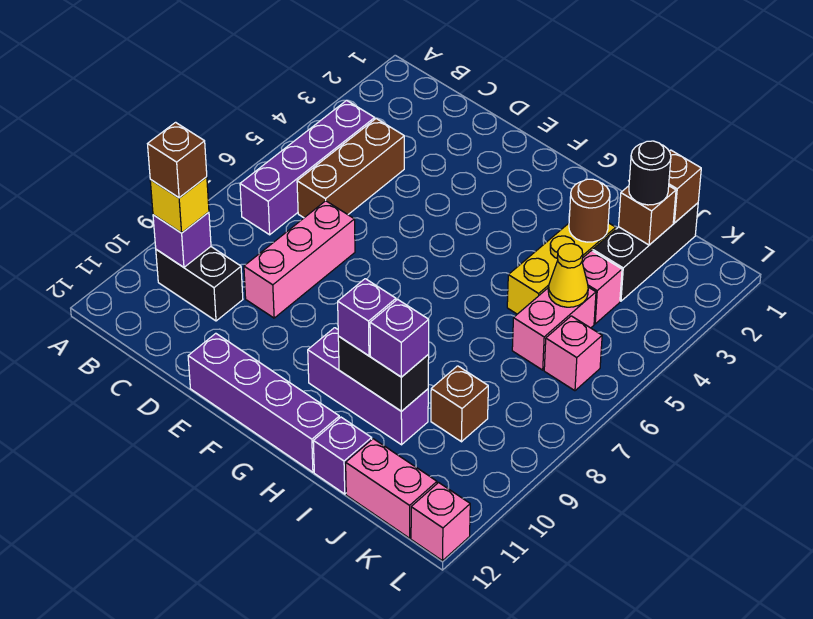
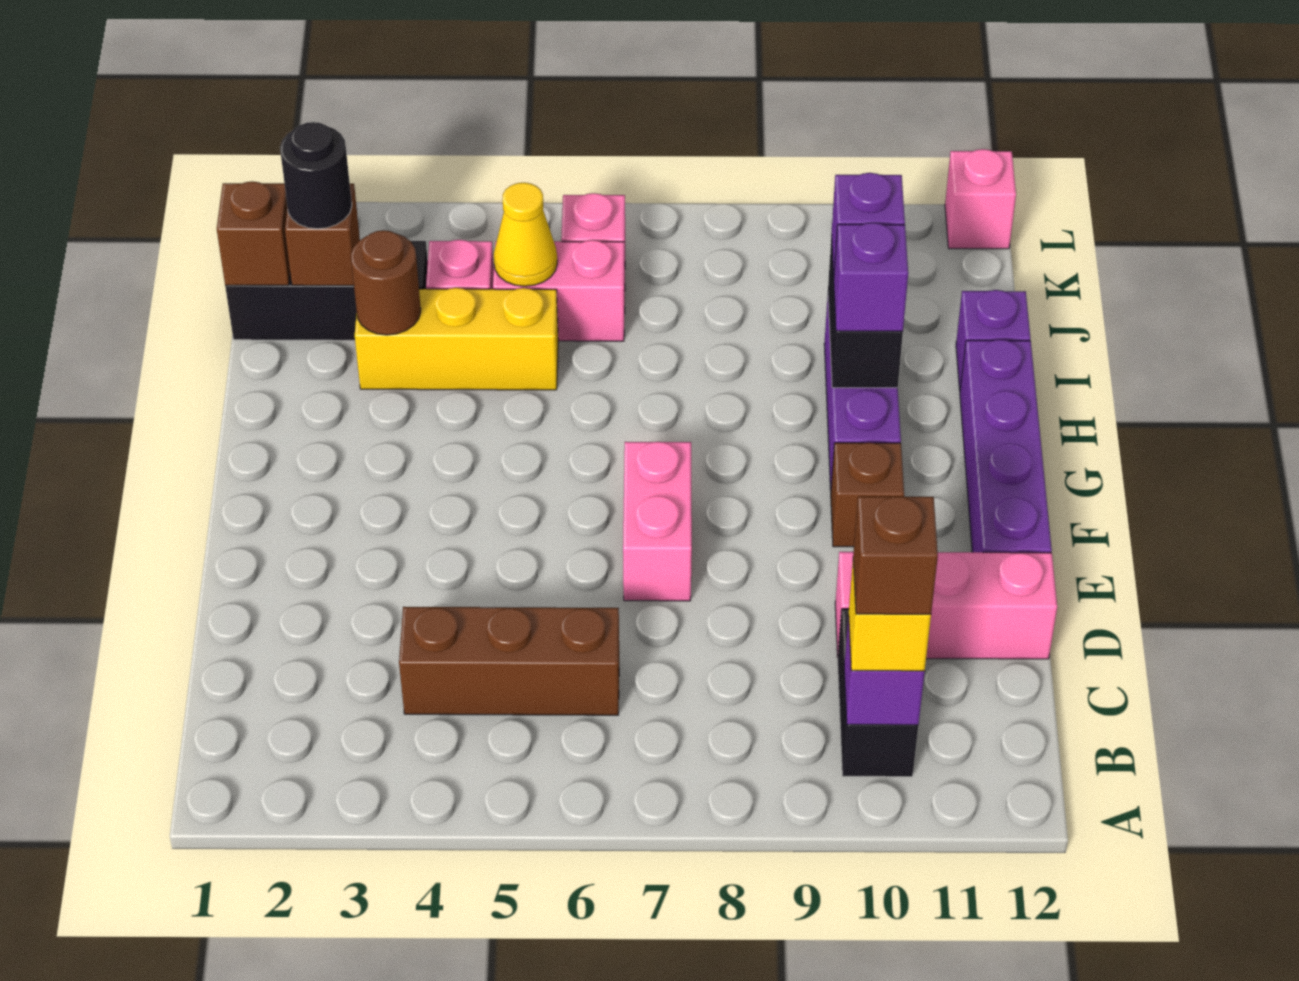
purple brick B4:B7 level 1 -> none
pink brick D7:D9 level 1 -> pink brick D10:D12 level 1
brown brick J9 level 1 -> brown brick F10 level 1
pink brick J12:K12 level 1 -> pink brick E7:F7 level 1

